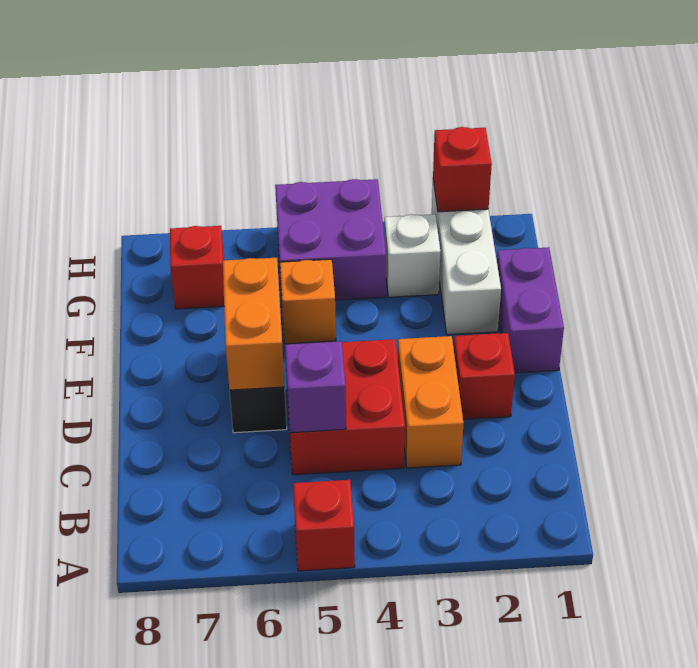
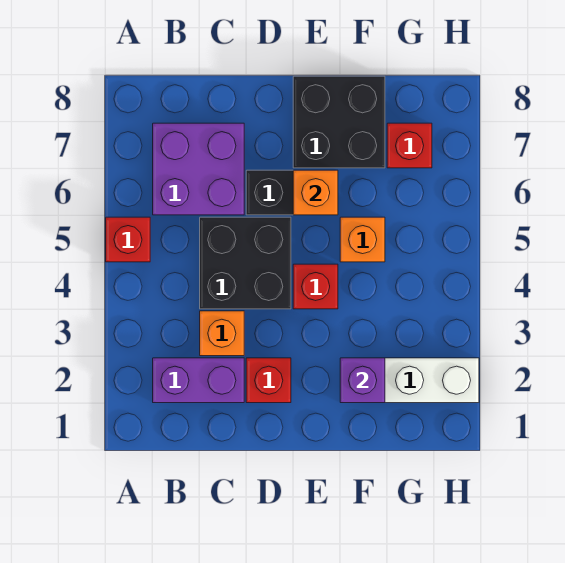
orange brick C3:D3 level 1 -> orange brick C3 level 1
red brick C4:D5 level 1 -> black brick C4:D5 level 1
purple brick C5 level 2 -> purple brick F2 level 2
orange brick D6:E6 level 2 -> orange brick E6 level 2
purple brick E1:F1 level 1 -> purple brick B2:C2 level 1
none -> black brick E7:F8 level 1
white brick G3 level 1 -> none
purple brick G4:H5 level 1 -> purple brick B6:C7 level 1
red brick H2 level 2 -> red brick E4 level 1

